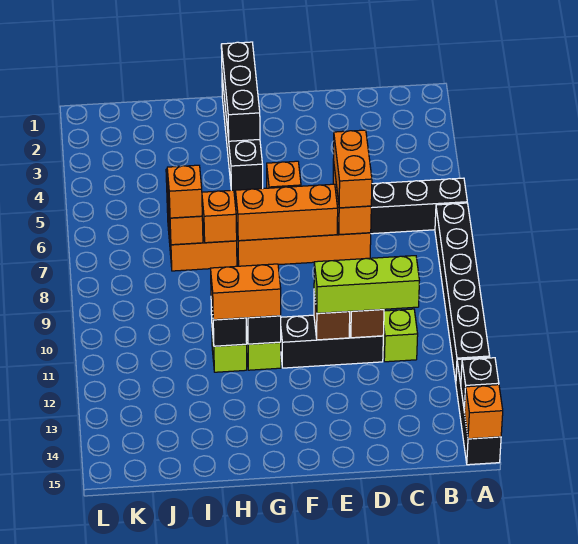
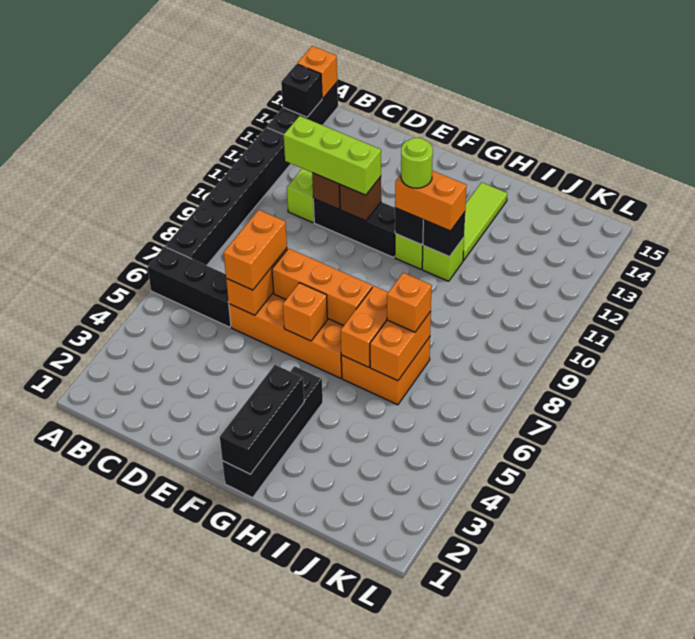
none -> lime round brick G11 level 4
orange brick H7 level 2 -> orange brick H6:H7 level 2
none -> lime tile H12:H14 level 1

